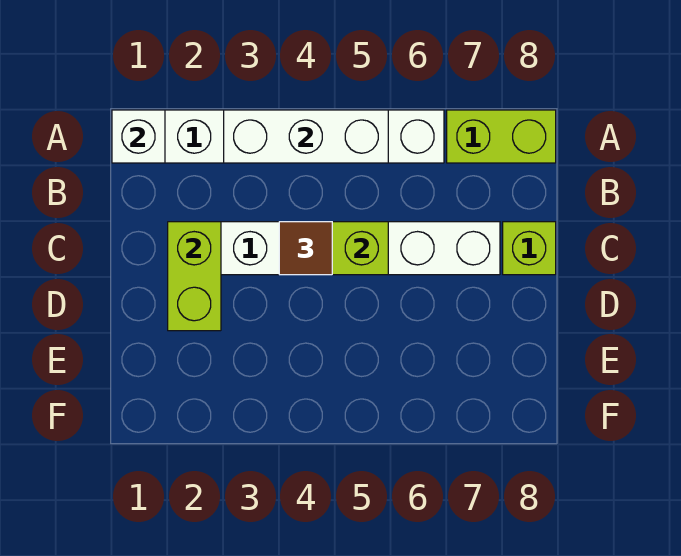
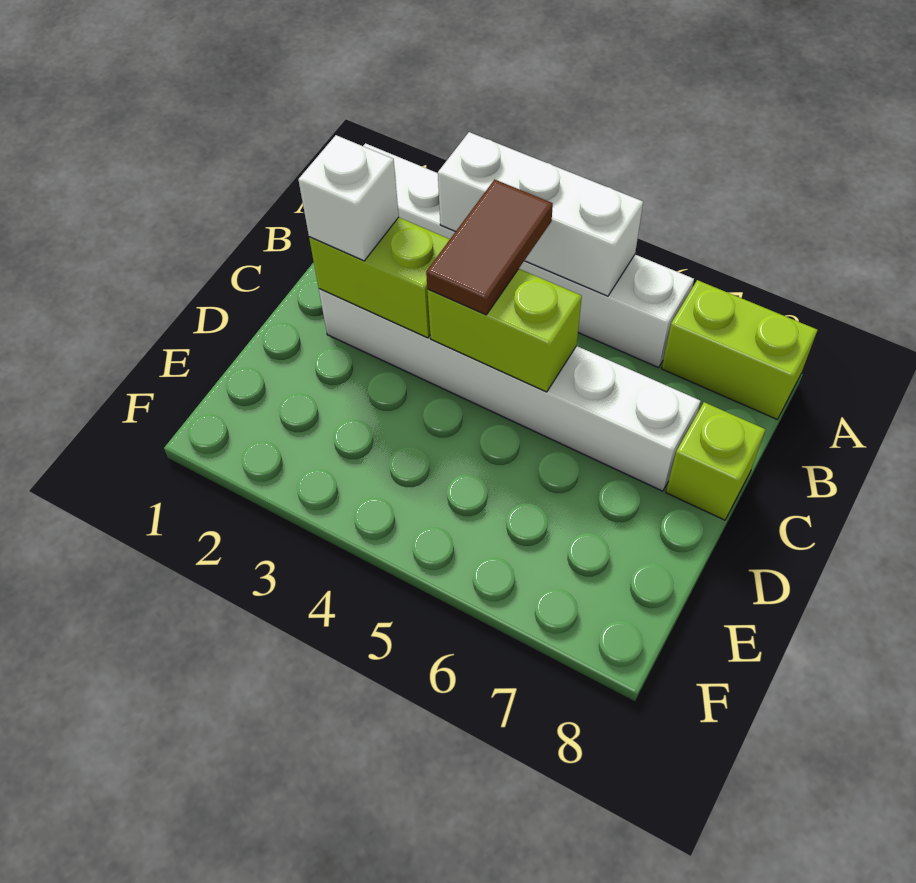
white brick A1 level 2 -> white brick C2 level 3
lime brick C2:D2 level 2 -> lime brick C2:C3 level 2
brown tile C4 level 3 -> brown tile B4:C4 level 3

